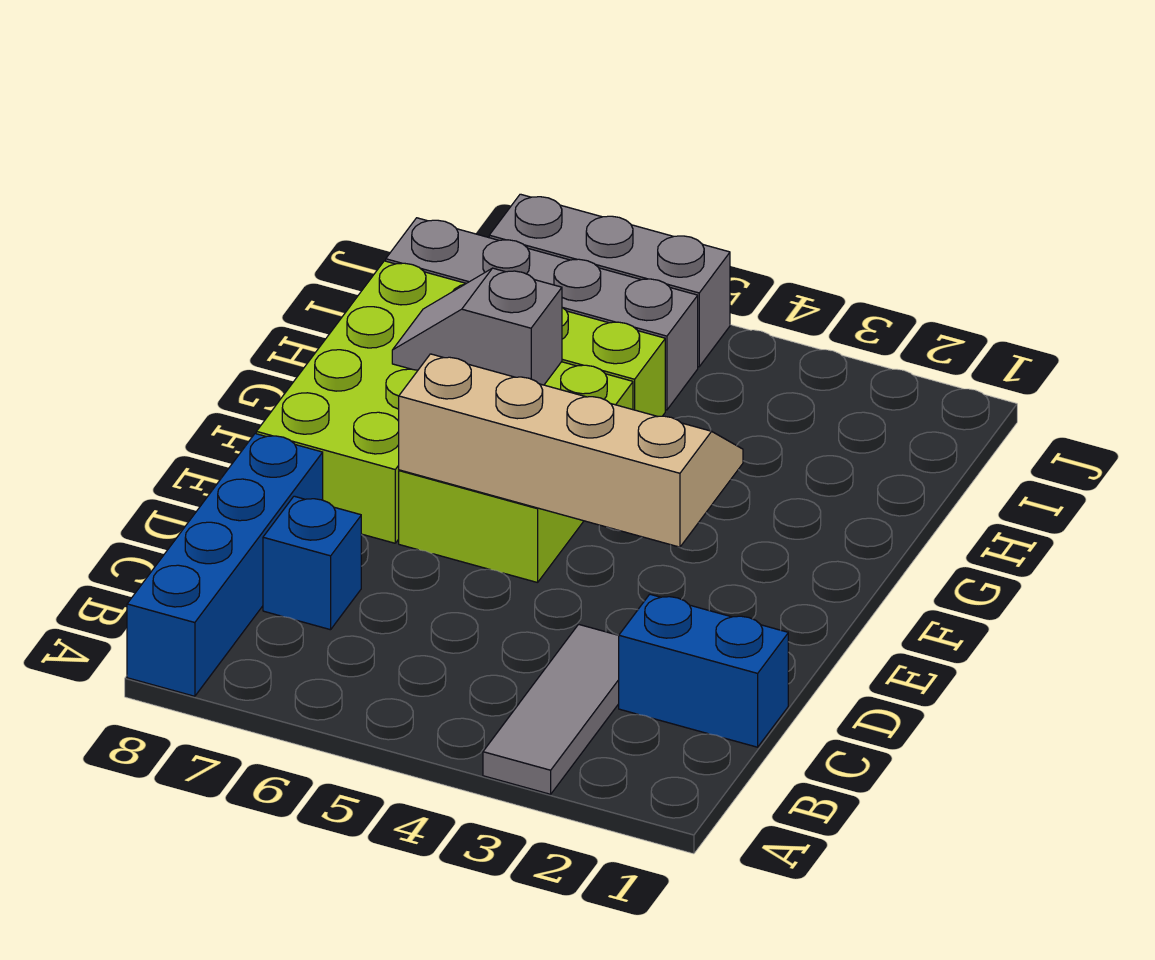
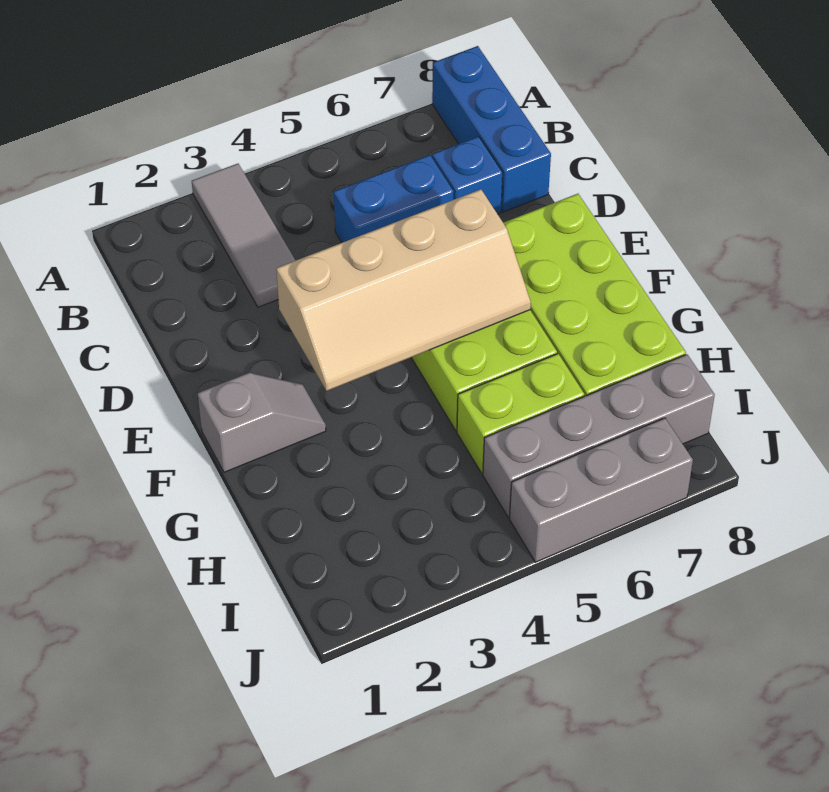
blue brick A8:D8 level 1 -> blue brick A8:C8 level 1
blue brick C1:C2 level 1 -> blue brick C5:C6 level 1
grey slope G6:G7 level 2 top 6 -> grey slope F1:F2 level 1 top 1

